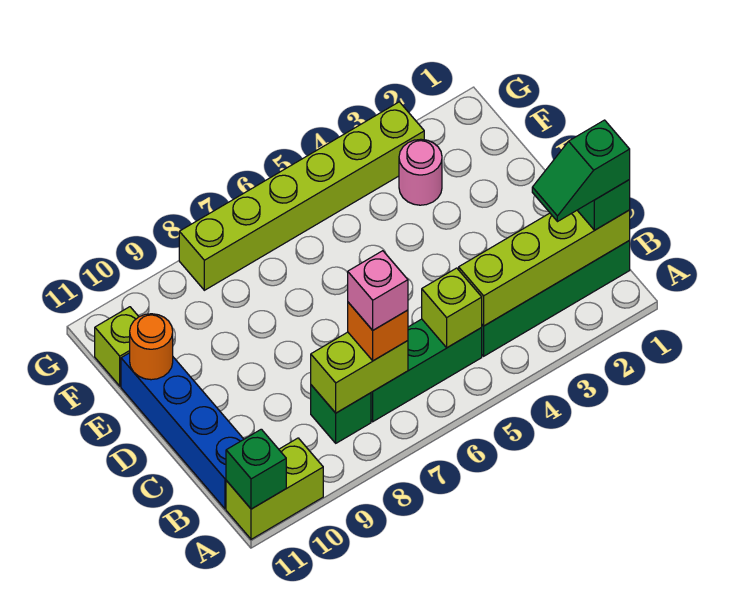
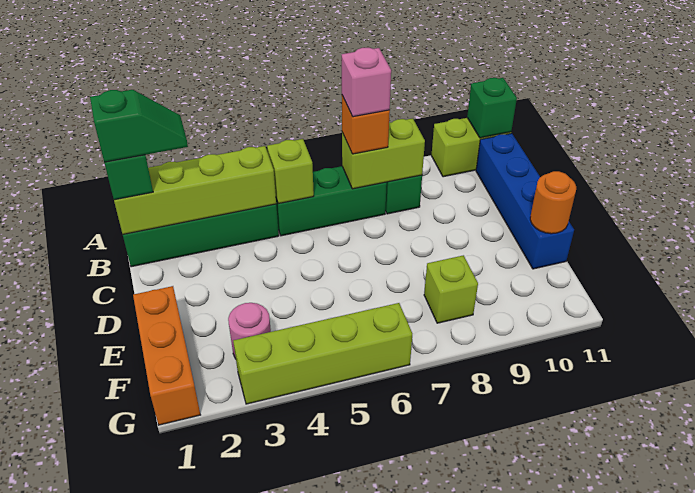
none -> orange brick E1:G1 level 1
lime brick F11 level 1 -> lime brick F8 level 1
lime brick G3:G8 level 1 -> lime brick G3:G6 level 1

